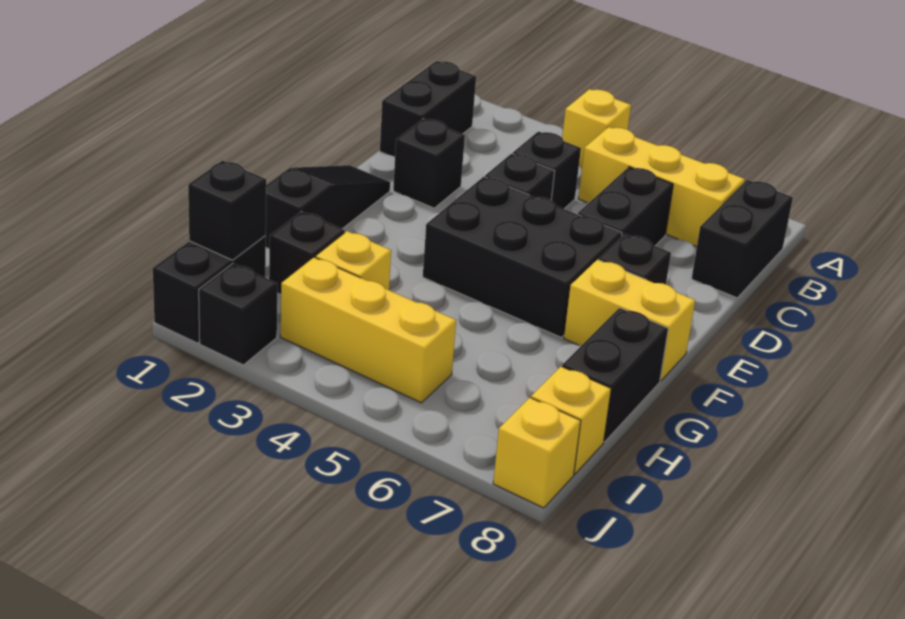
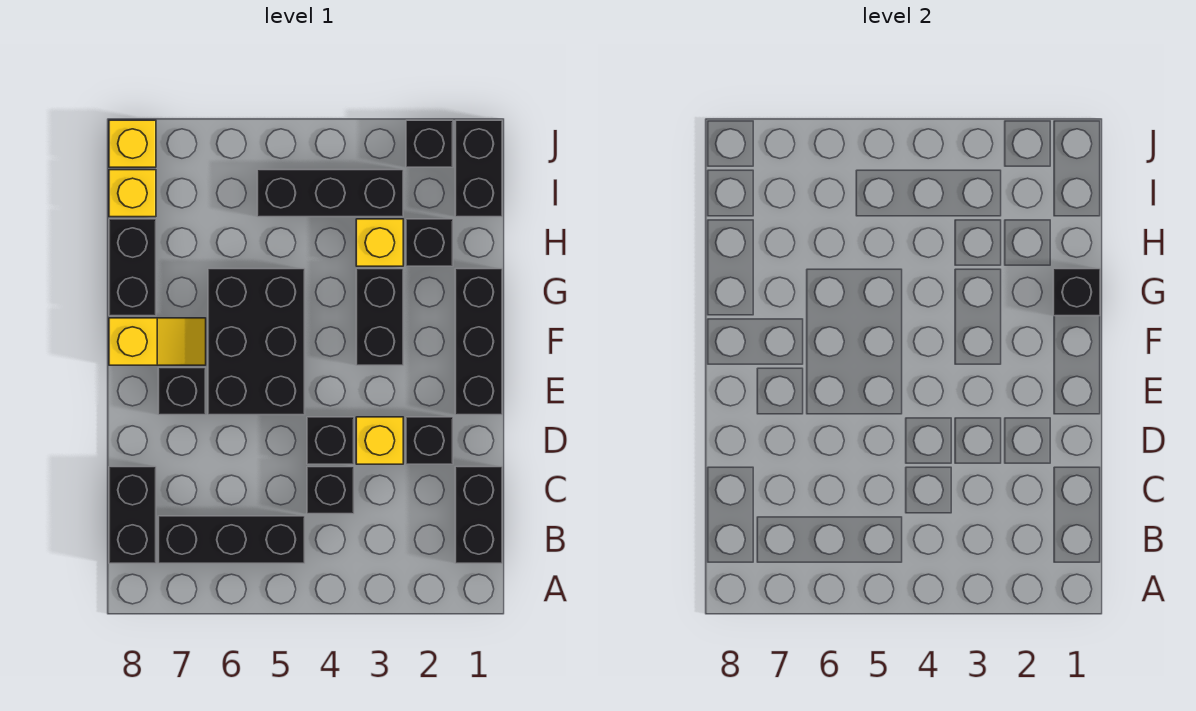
yellow brick A4 level 1 -> yellow brick D3 level 1
yellow brick B5:B7 level 1 -> black brick B5:B7 level 1
black brick C6:D6 level 1 -> black brick F3:G3 level 1
black slope E1:G1 level 1 top G -> black brick E1:G1 level 1
black brick E4:F6 level 1 -> black brick E5:G6 level 1
yellow brick F7:F8 level 1 -> yellow slope F7:F8 level 1 top 8
black brick I1 level 2 -> black brick G1 level 2
yellow brick I3:I5 level 1 -> black brick I3:I5 level 1

